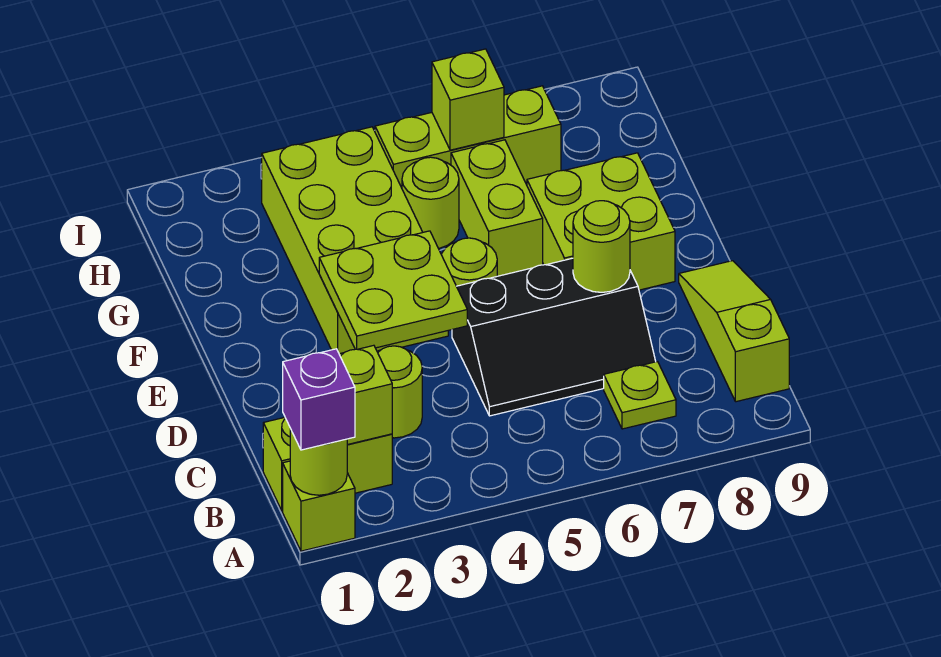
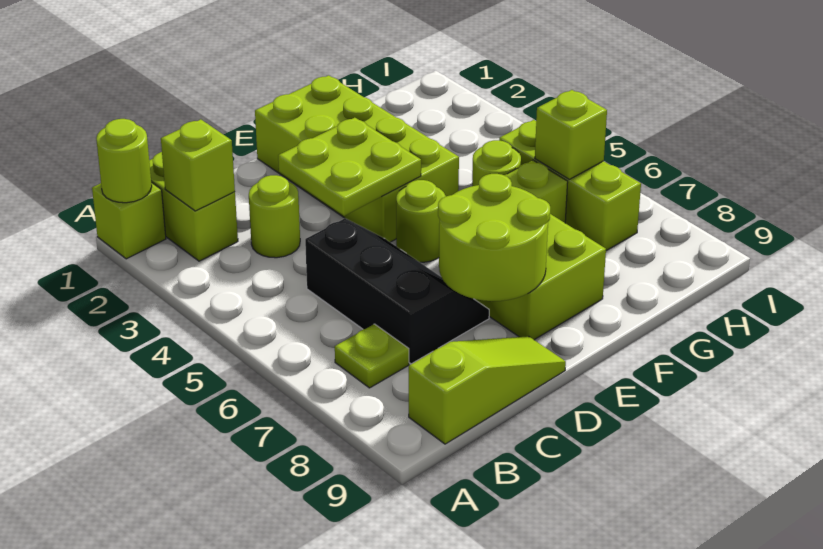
purple brick A1 level 3 -> none
black slope C5:D7 level 1 top D -> black slope C5:D7 level 1 top C
lime round brick D7 level 2 -> lime round brick D7:E8 level 2
lime brick E3:H4 level 1 -> lime brick E1:F4 level 1

